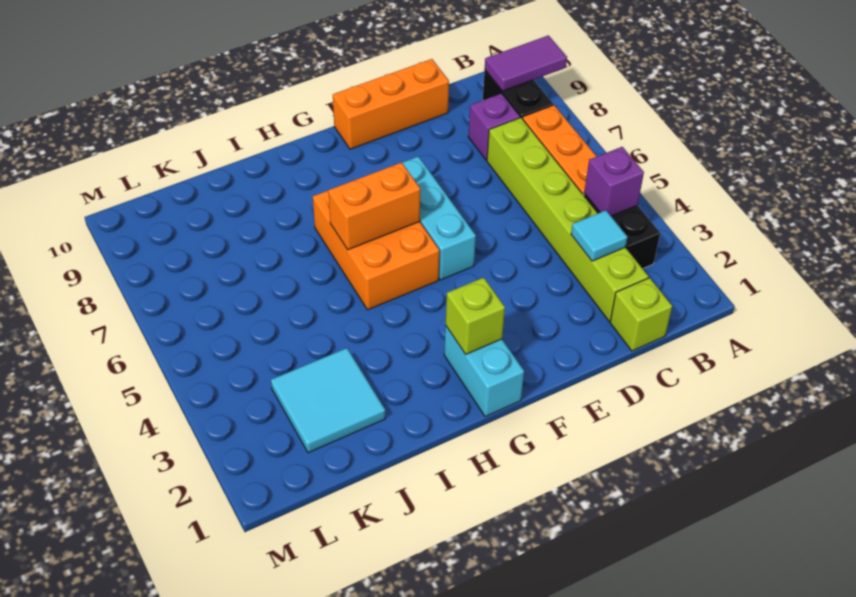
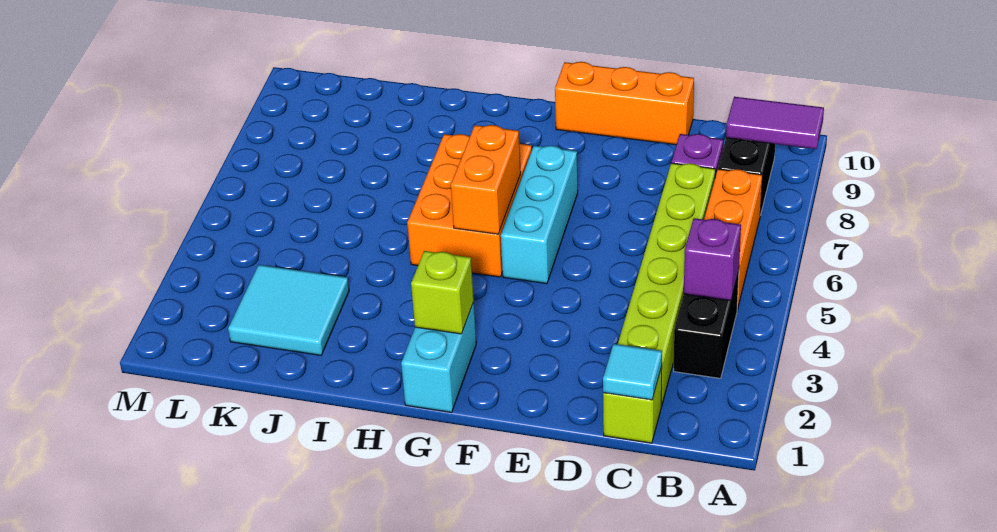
cyan tile C3 level 2 -> cyan tile C1 level 2
orange brick G6:H6 level 2 -> orange brick G5:G6 level 2

